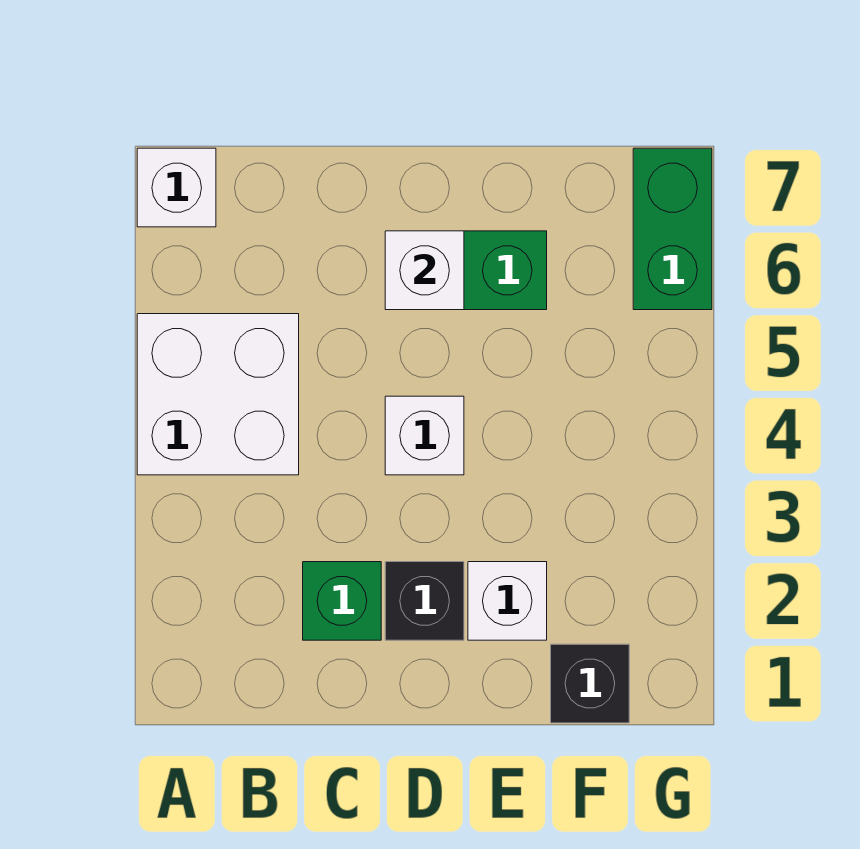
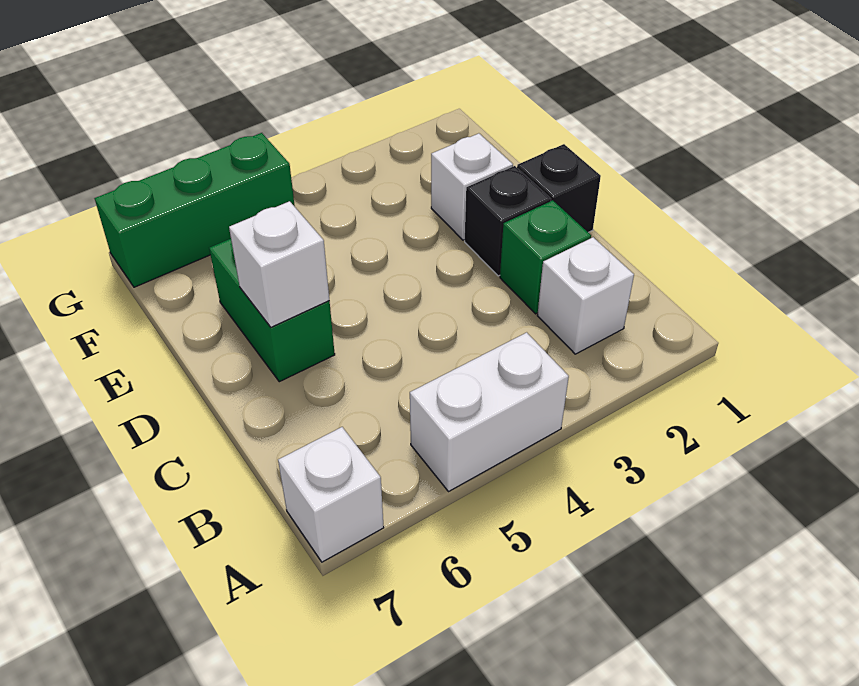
white brick A4:B5 level 1 -> white brick A4:A5 level 1
white brick D4 level 1 -> white brick B2 level 1
black brick F1 level 1 -> black brick D1 level 1
green brick G6:G7 level 1 -> green brick G5:G7 level 1

